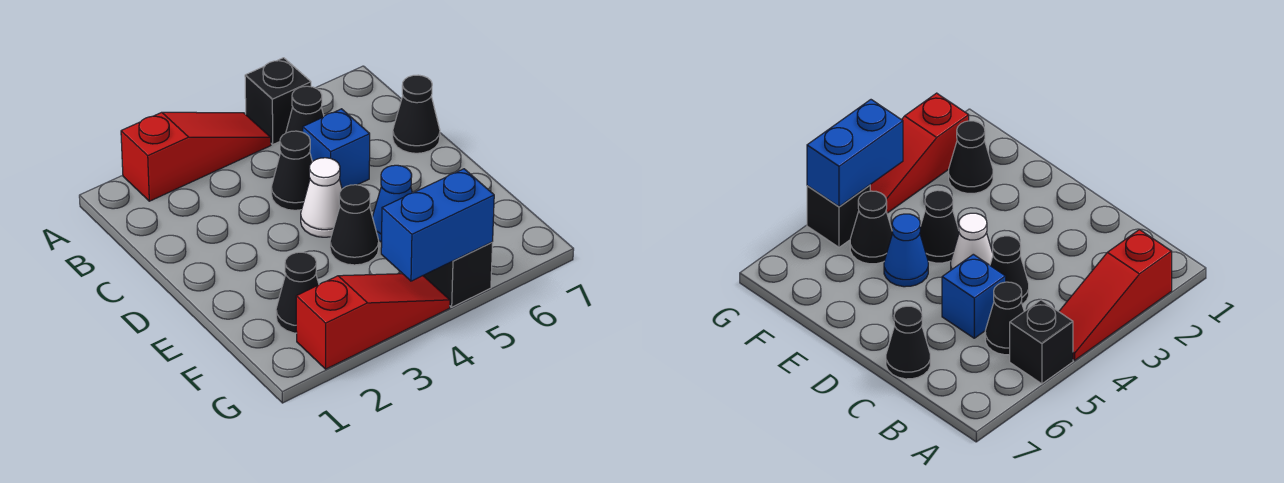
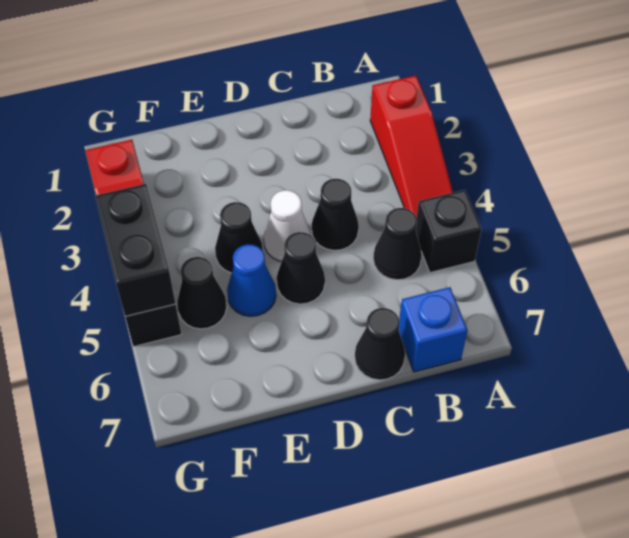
blue brick C5 level 1 -> blue brick B7 level 1
black cone F2 level 1 -> black cone D5 level 1
blue brick G4:G5 level 2 -> black brick G4:G5 level 2

